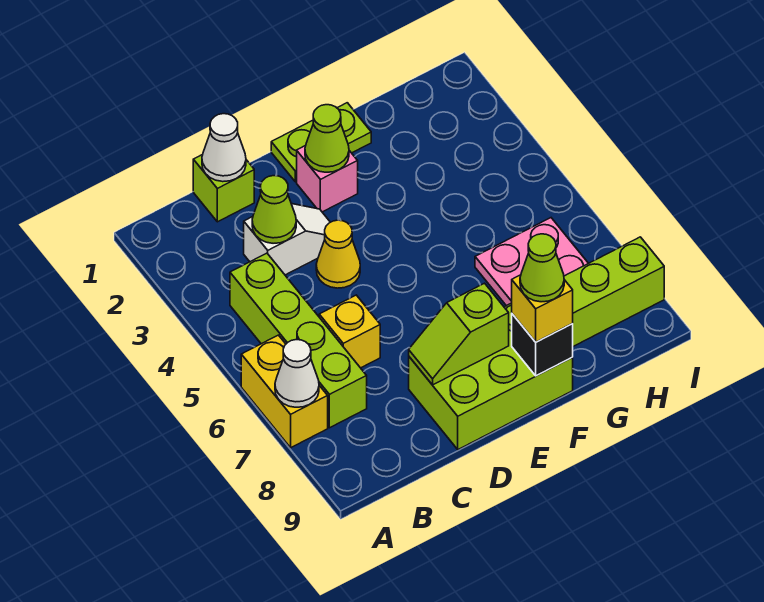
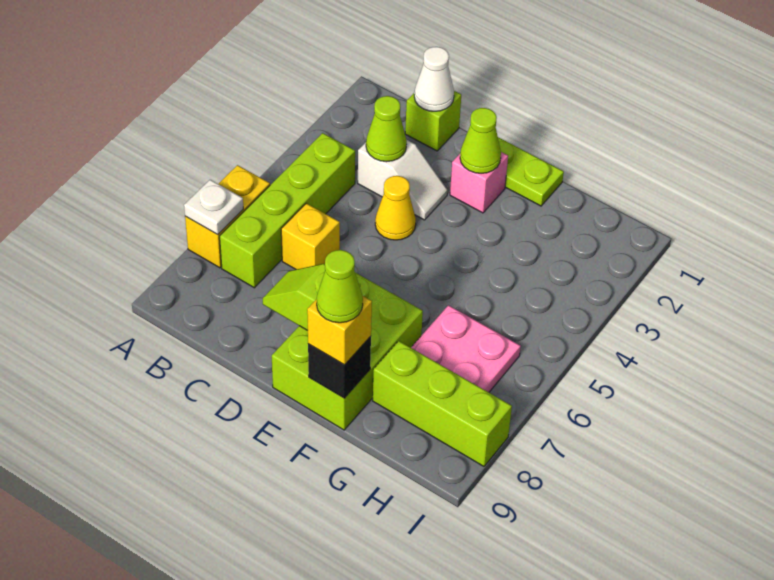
white cone A7 level 2 -> white plate A7 level 2
lime brick D8:F9 level 1 -> lime brick E7:F9 level 1

